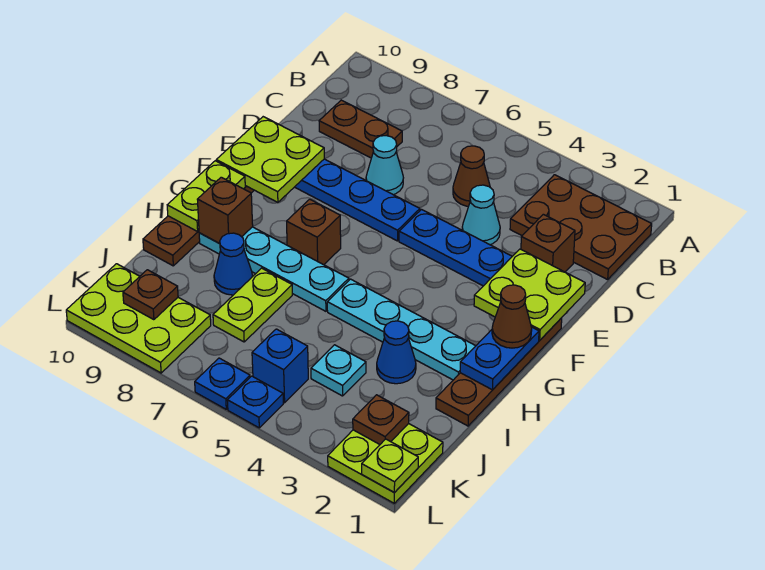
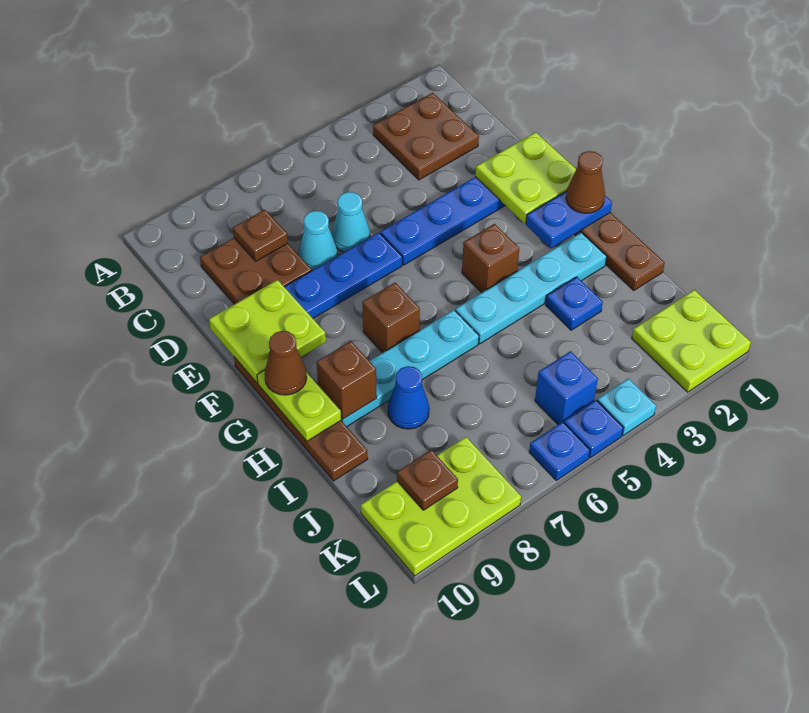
brown plate B1:C3 level 1 -> brown plate B2:C3 level 1
brown cone C5 level 1 -> brown cone G10 level 3
brown plate C8:C9 level 1 -> brown plate C8:D9 level 1
brown brick D2 level 1 -> brown brick G4 level 1
cyan cone D4 level 1 -> cyan cone D6 level 1
blue plate G1:H1 level 2 -> blue plate G1:G2 level 2
blue cone I3 level 1 -> blue plate I3 level 1
lime plate I7:J7 level 1 -> none
cyan plate J4 level 1 -> cyan plate L4 level 1
brown plate K2 level 2 -> brown plate C8 level 2
lime plate L1 level 2 -> none

